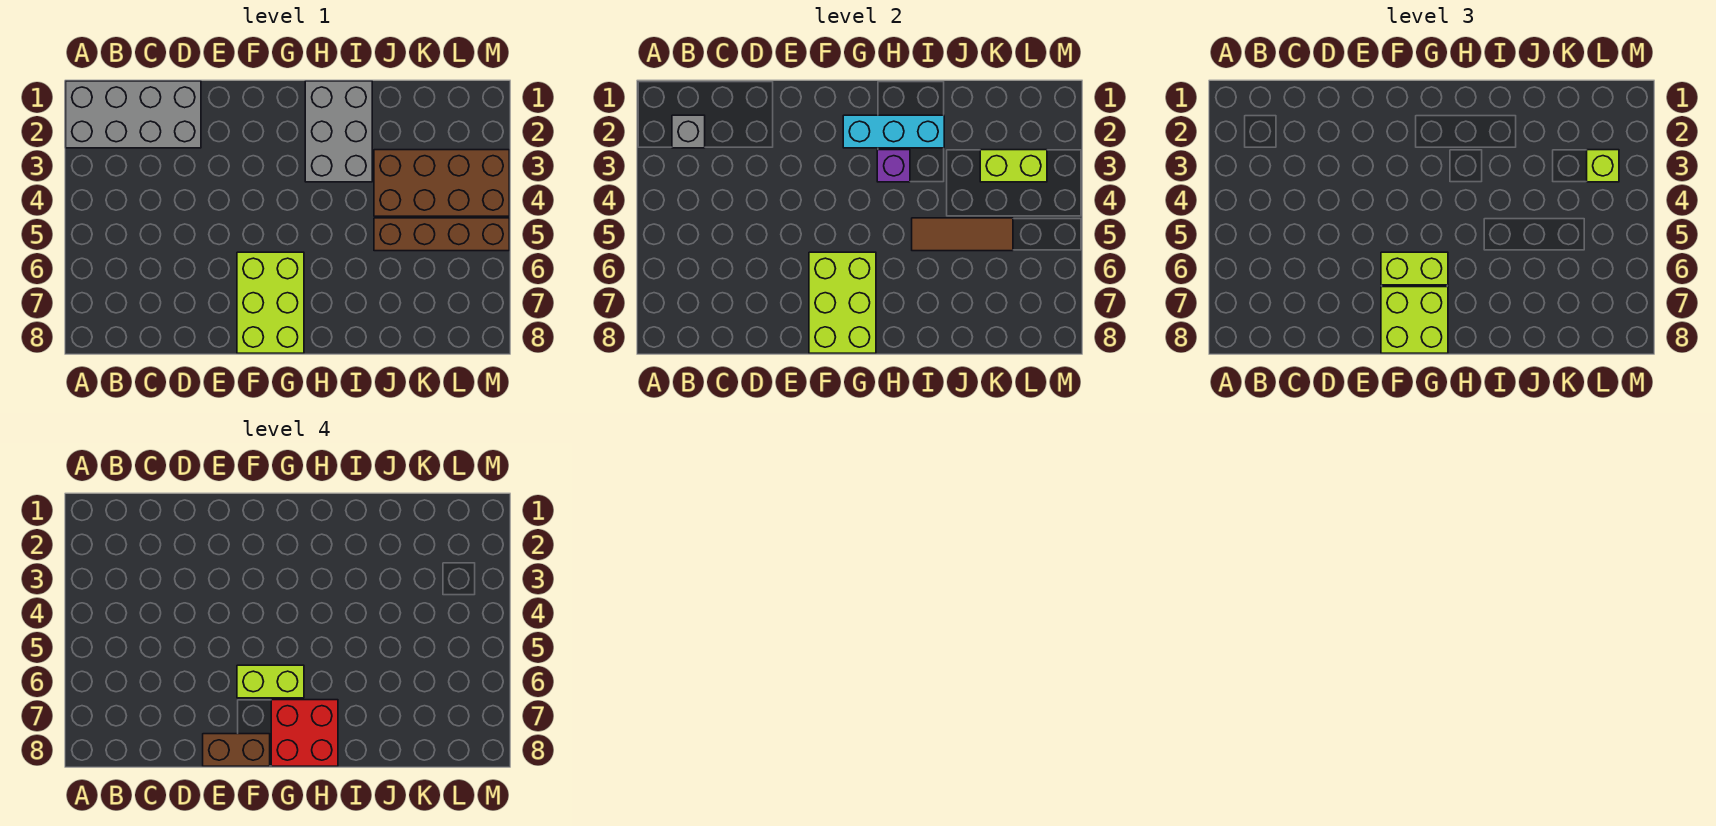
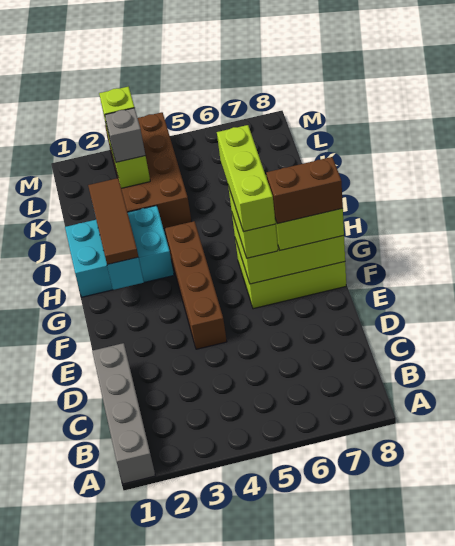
grey brick A1:D2 level 1 -> grey brick A1:D1 level 1
grey brick B2 level 2 -> grey brick K3 level 3
brown brick E8:F8 level 4 -> brown brick F7:F8 level 4
lime brick F6:G6 level 4 -> lime brick F6:H6 level 4
red brick G7:H8 level 4 -> none
grey brick H1:I3 level 1 -> cyan brick H1:I3 level 1
purple brick H3 level 2 -> none
brown tile I5:K5 level 2 -> brown tile G2:I2 level 3
brown brick J5:M5 level 1 -> brown brick E4:H4 level 1

